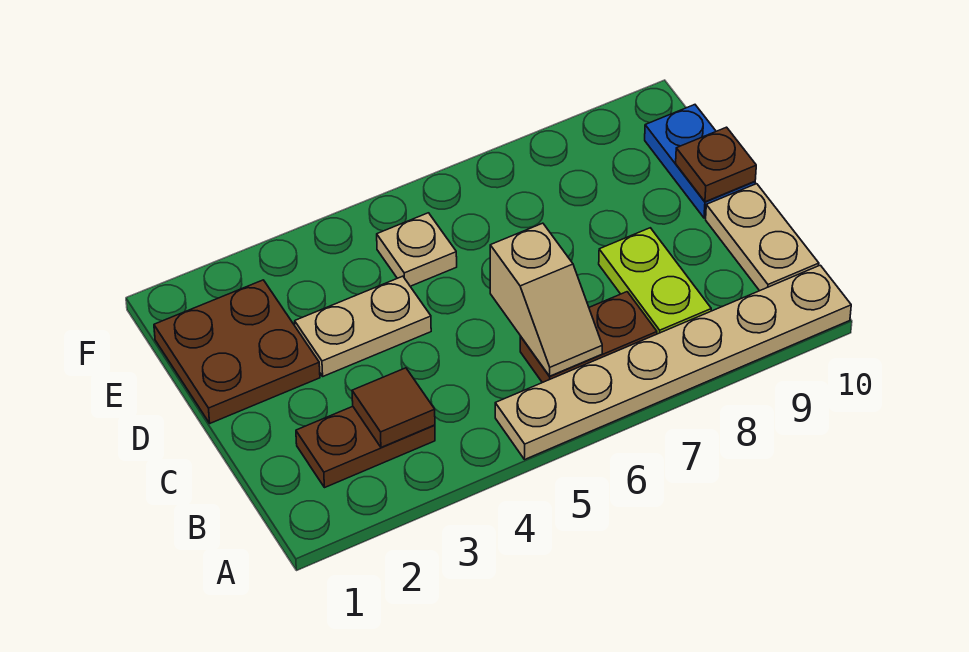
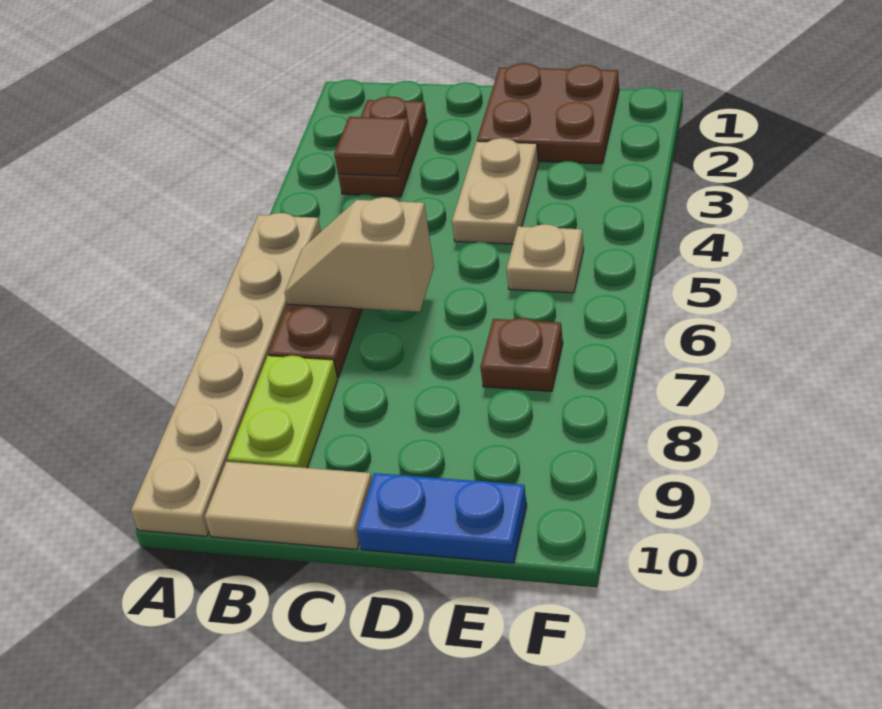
lime plate B8:C8 level 1 -> lime plate B8:B9 level 1
tan plate B10:C10 level 1 -> tan tile B10:C10 level 1
brown plate D10 level 2 -> brown plate E7 level 1

